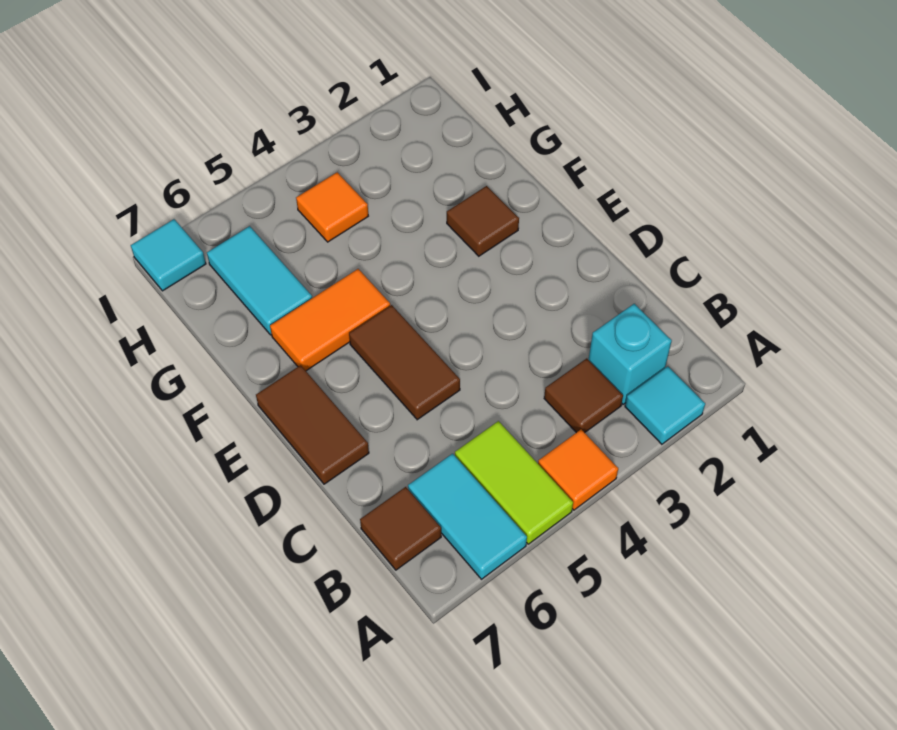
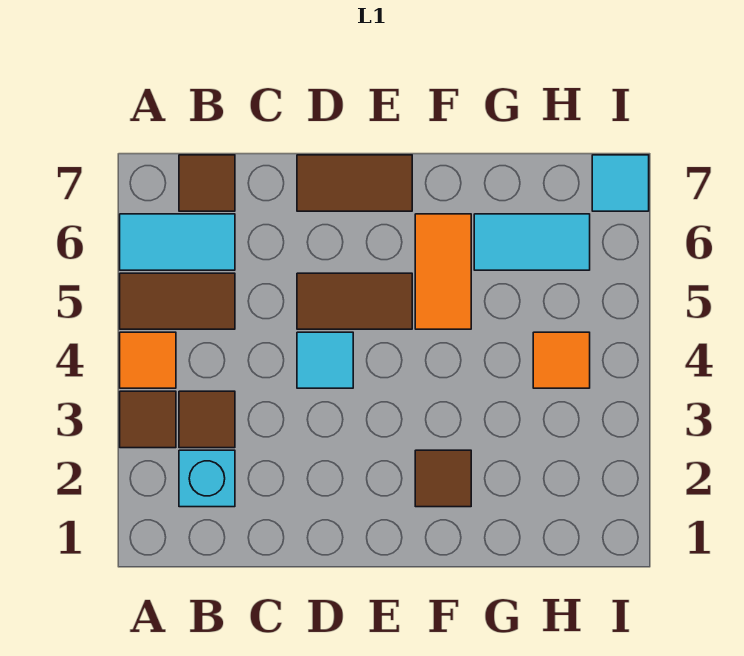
cyan tile A2 level 1 -> cyan tile D4 level 1
none -> brown tile A3 level 1
lime tile A5:B5 level 1 -> brown tile A5:B5 level 1

